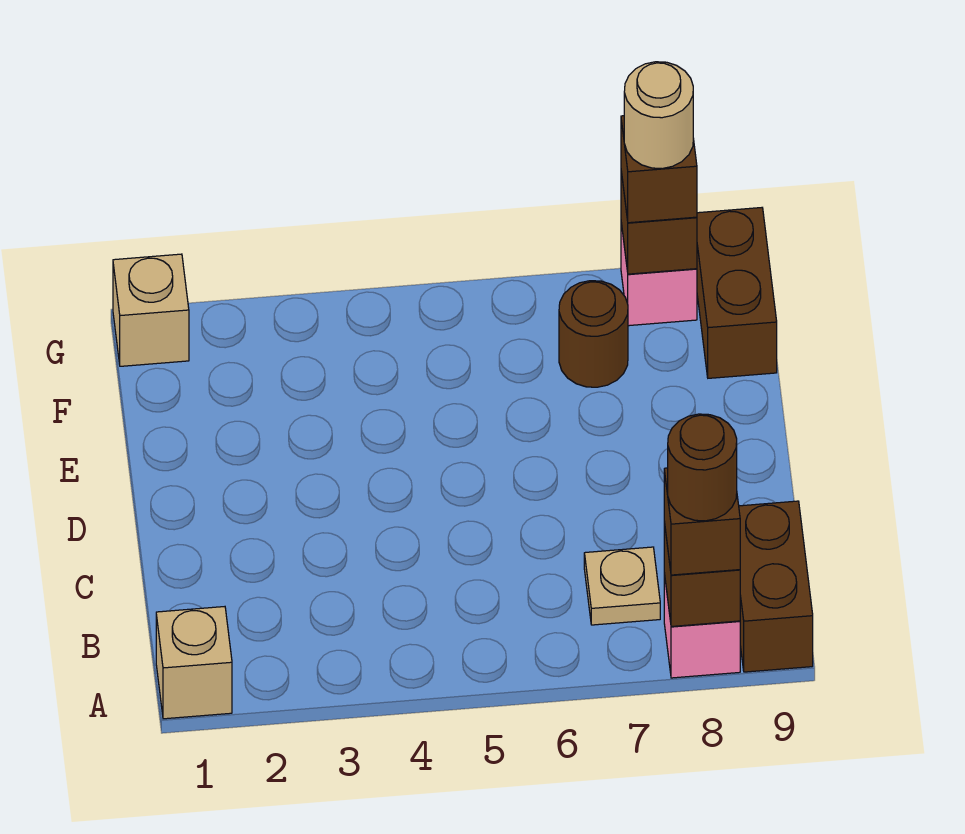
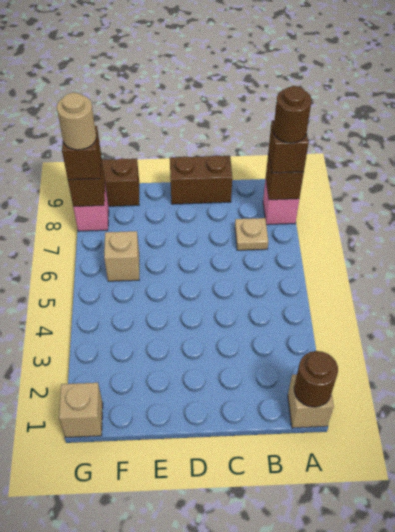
brown brick A9:B9 level 1 -> brown brick C9:D9 level 1
none -> tan brick F6 level 1
brown round brick F7 level 1 -> brown round brick A1 level 2

